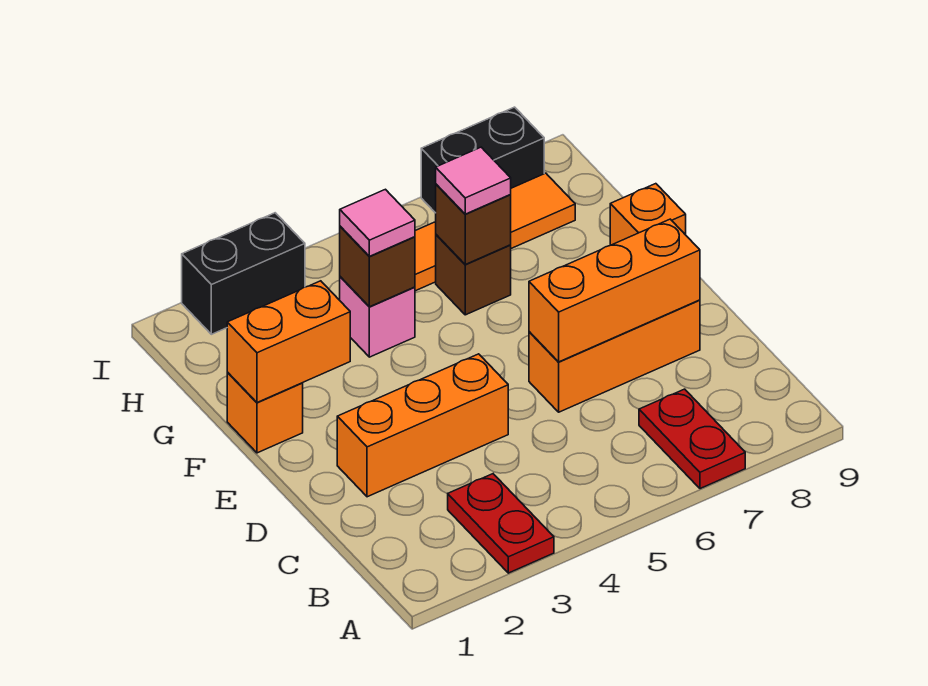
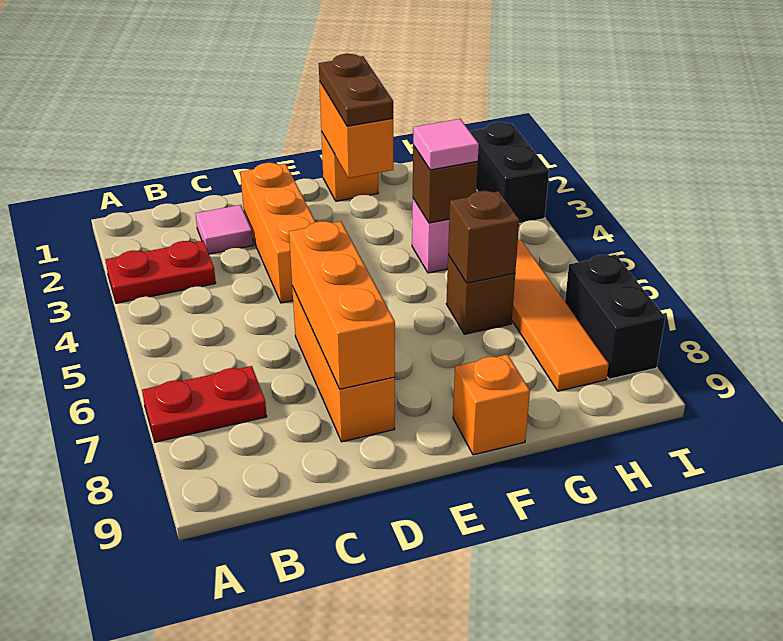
none -> brown plate F1:F2 level 3
pink tile G6 level 3 -> pink tile C2 level 1

